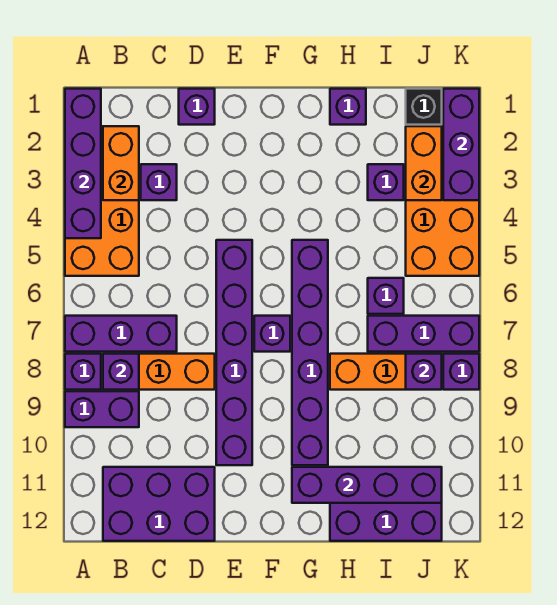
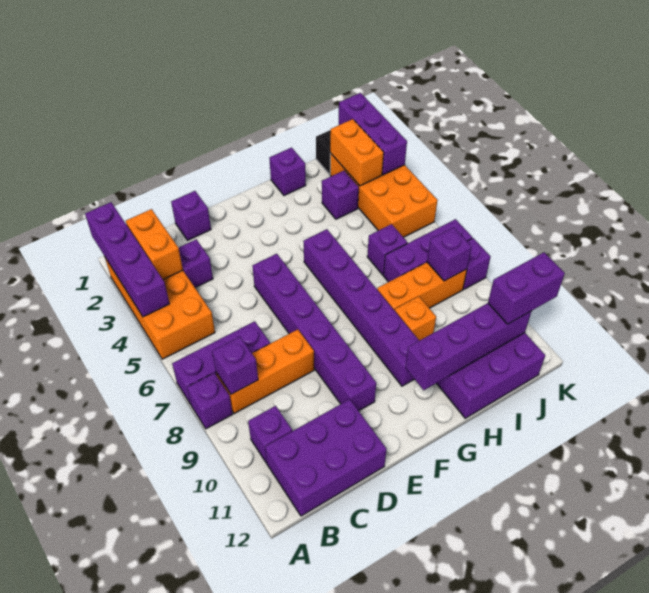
purple brick A9:B9 level 1 -> purple brick J11:K11 level 3
purple brick F7 level 1 -> purple brick B10 level 1
none -> orange brick H9 level 1

